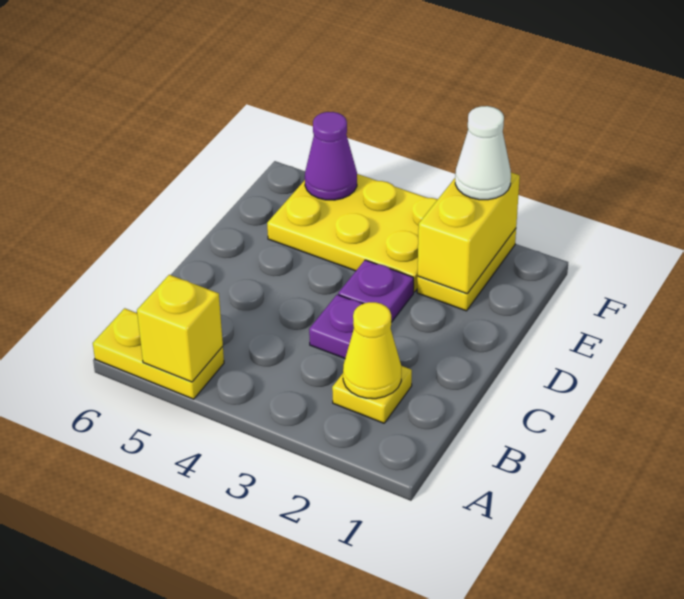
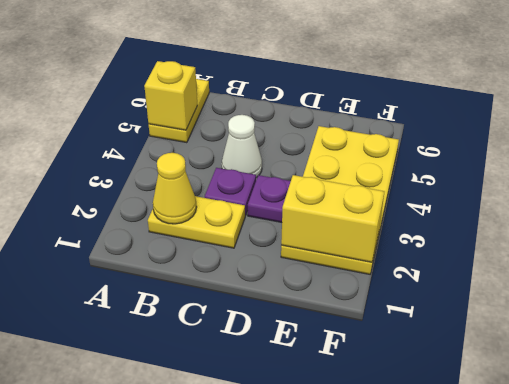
yellow plate B2 level 1 -> yellow plate B2:C2 level 1
white cone F2 level 3 -> white cone C4 level 1
purple cone F5 level 2 -> none

